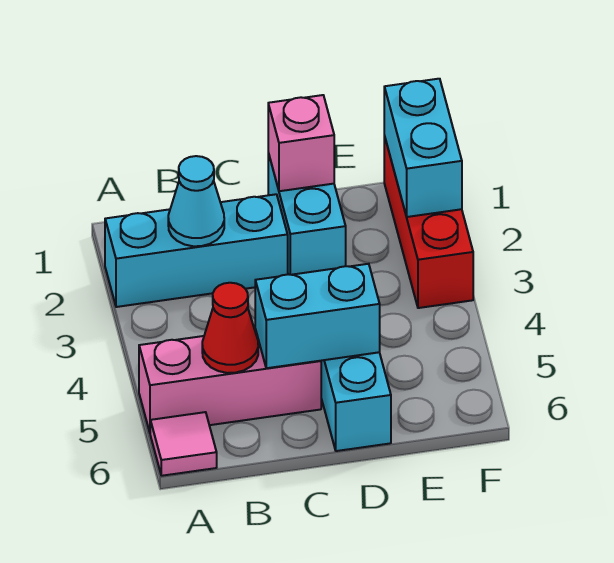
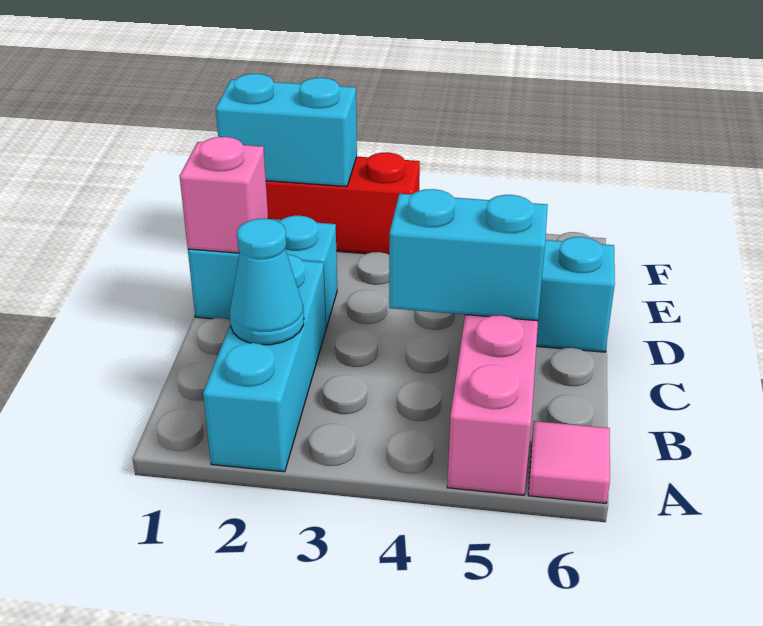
red cone B5 level 2 -> none
cyan brick C5:D5 level 2 -> cyan brick C4:C5 level 2

